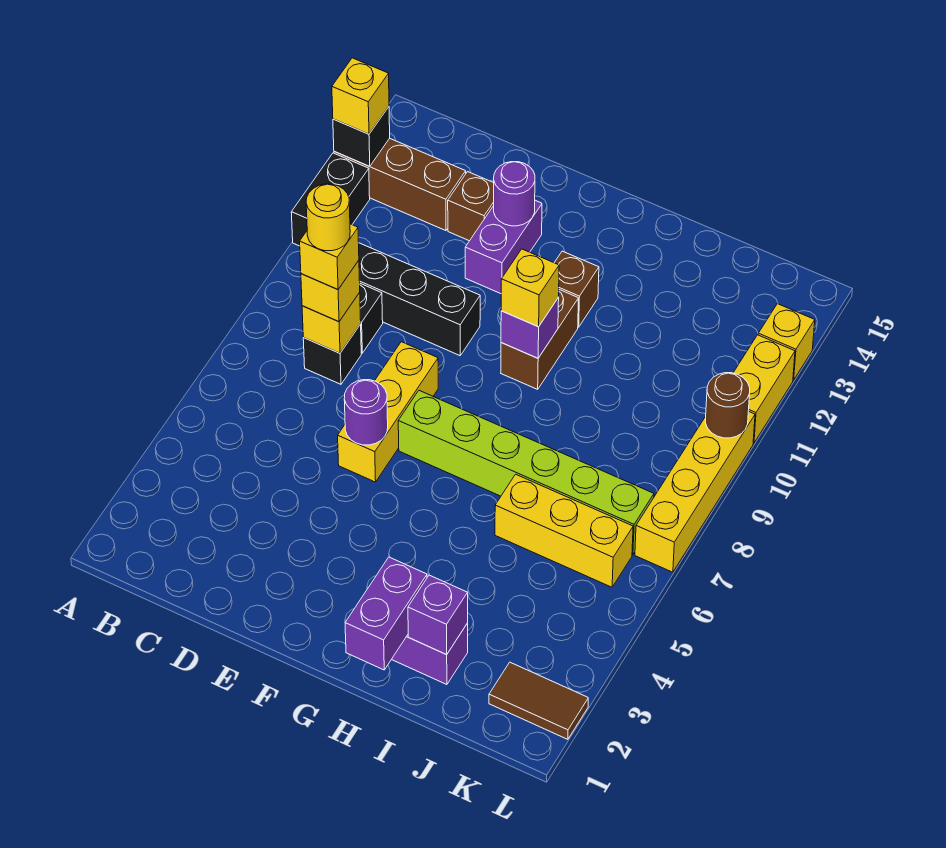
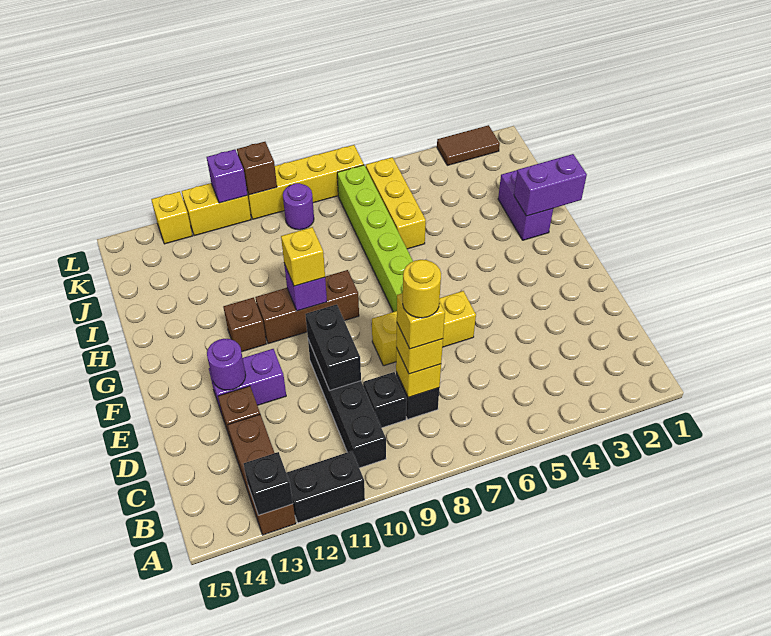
yellow brick A13 level 3 -> none
none -> black brick D10:E10 level 2
purple round brick E6 level 2 -> purple round brick K9 level 1
brown brick G10:G11 level 1 -> brown brick G9:G11 level 1
purple brick I2 level 2 -> purple brick L11 level 2
brown tile K2:L2 level 1 -> brown tile L2:L3 level 1
brown round brick L10 level 2 -> brown brick L10 level 2

